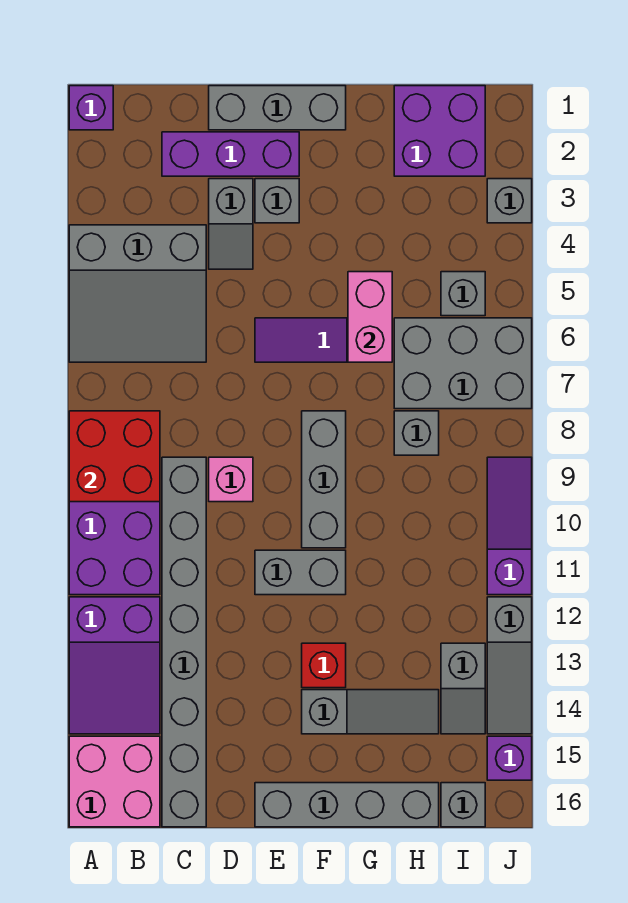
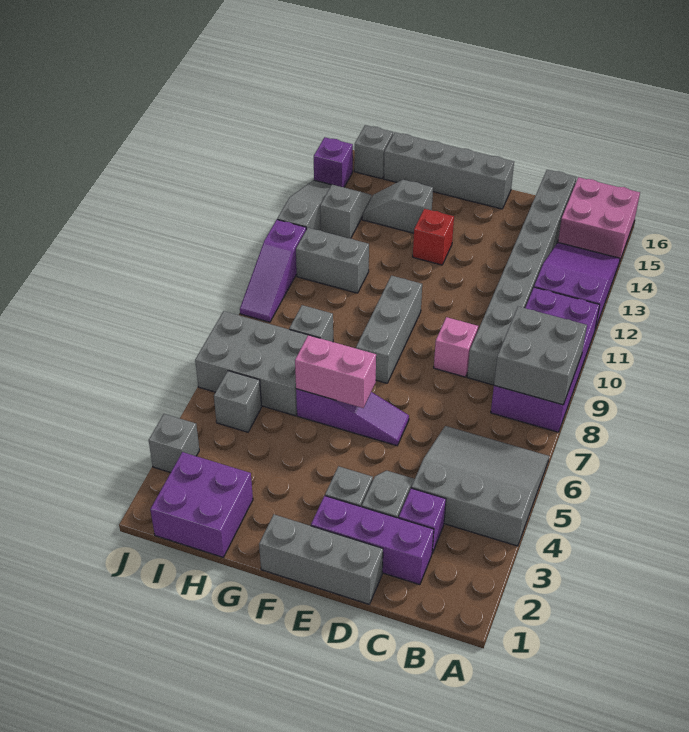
purple brick A1 level 1 -> purple brick C3 level 1
red brick A8:B9 level 2 -> grey brick A8:B9 level 2
grey brick E11:F11 level 1 -> grey brick H11:I11 level 1
grey slope F14:H14 level 1 top F -> grey slope G14:H14 level 1 top G
pink brick G5:G6 level 2 -> pink brick F6:G6 level 2

